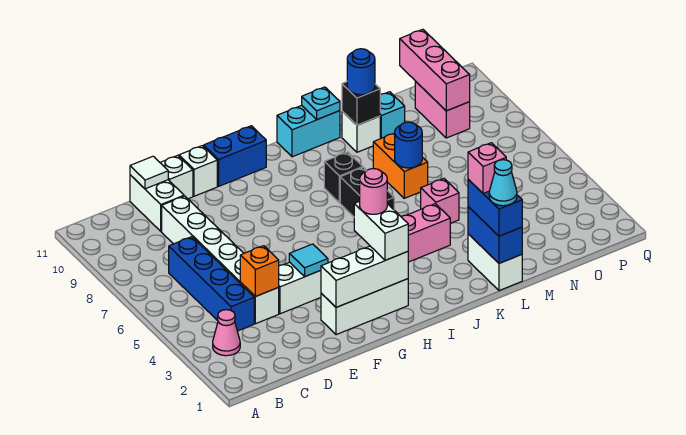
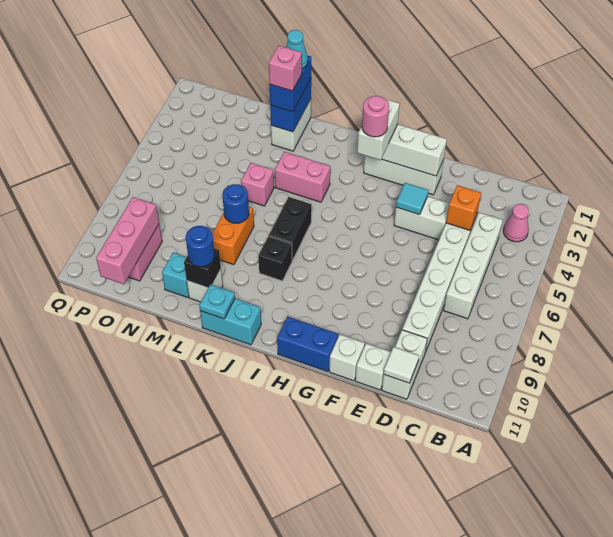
blue brick C4:C7 level 1 -> white brick C4:C7 level 1

